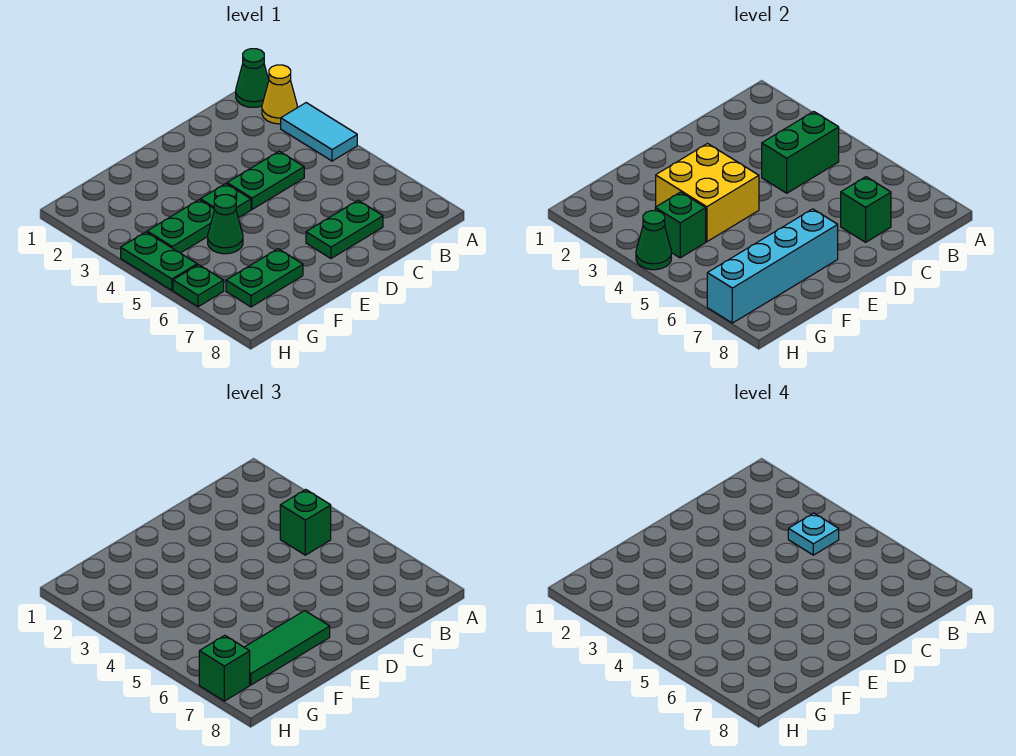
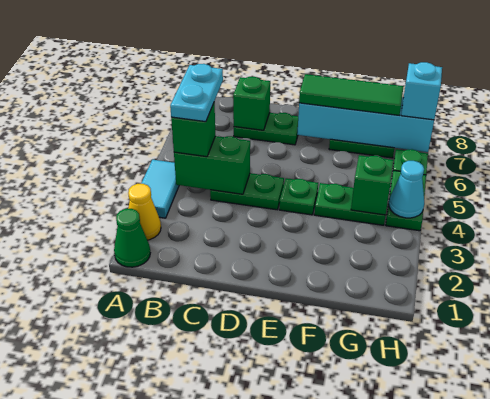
cyan plate B4 level 4 -> cyan plate B4:B5 level 4
yellow brick E3:F4 level 2 -> none
green cone F5 level 1 -> none
green cone H4 level 2 -> cyan cone H4 level 2
green brick H7 level 3 -> cyan brick H7 level 3

